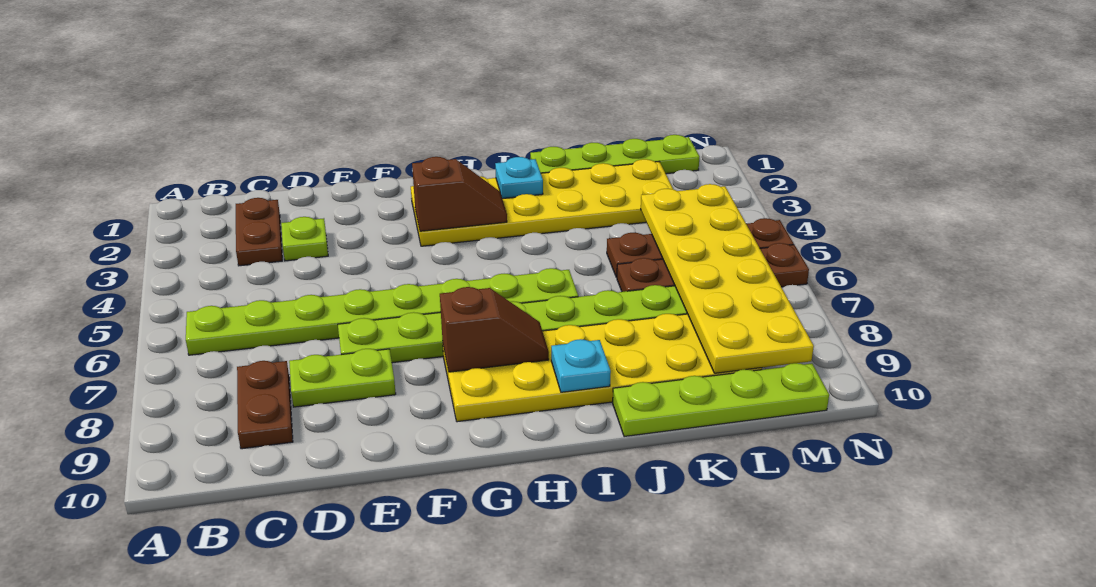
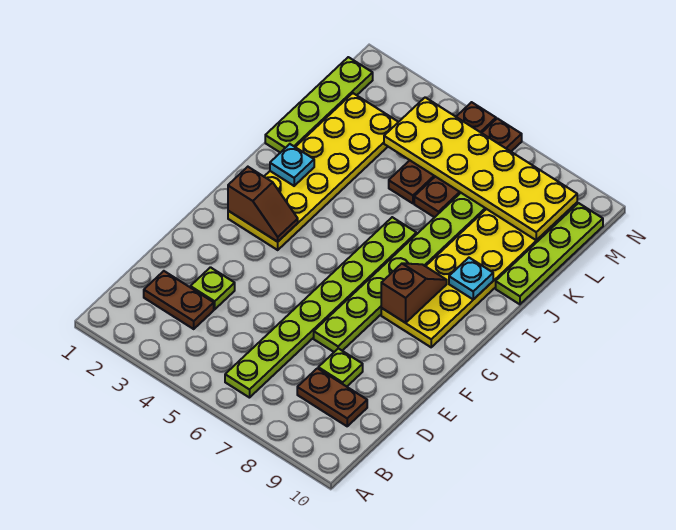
lime plate D8:E8 level 1 -> lime plate D8 level 1
brown slope G3:H3 level 2 top G -> brown slope G2:G3 level 2 top 2

